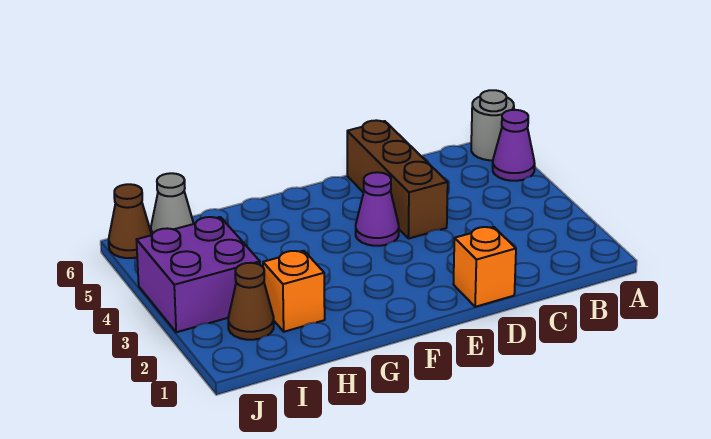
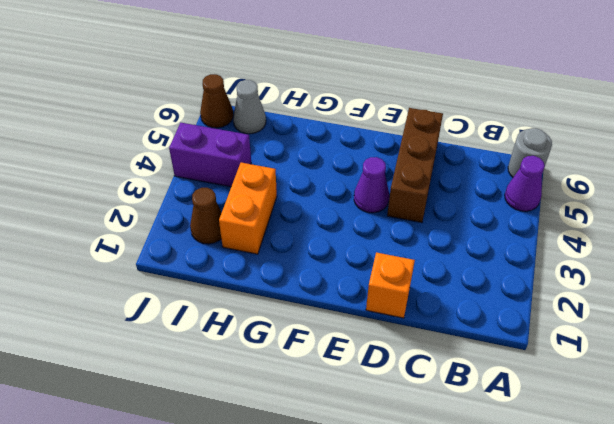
orange brick H2 level 1 -> orange brick H2:H3 level 1
purple brick I3:J4 level 1 -> purple brick I4:J4 level 1

